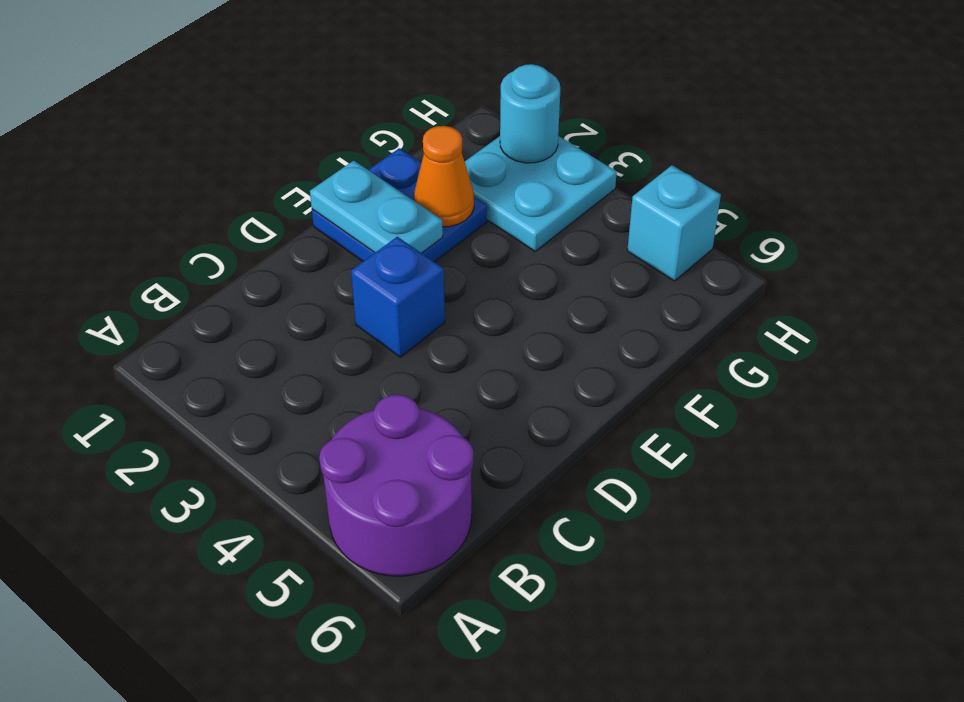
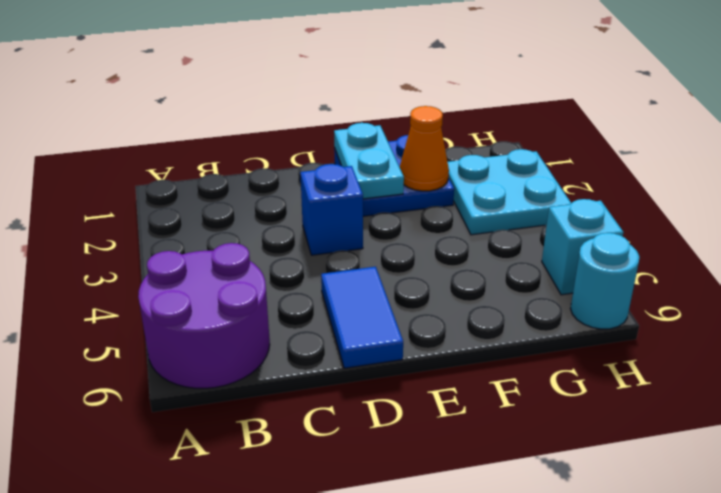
none -> blue tile D5:D6 level 1
cyan round brick H2 level 2 -> cyan round brick H6 level 1

